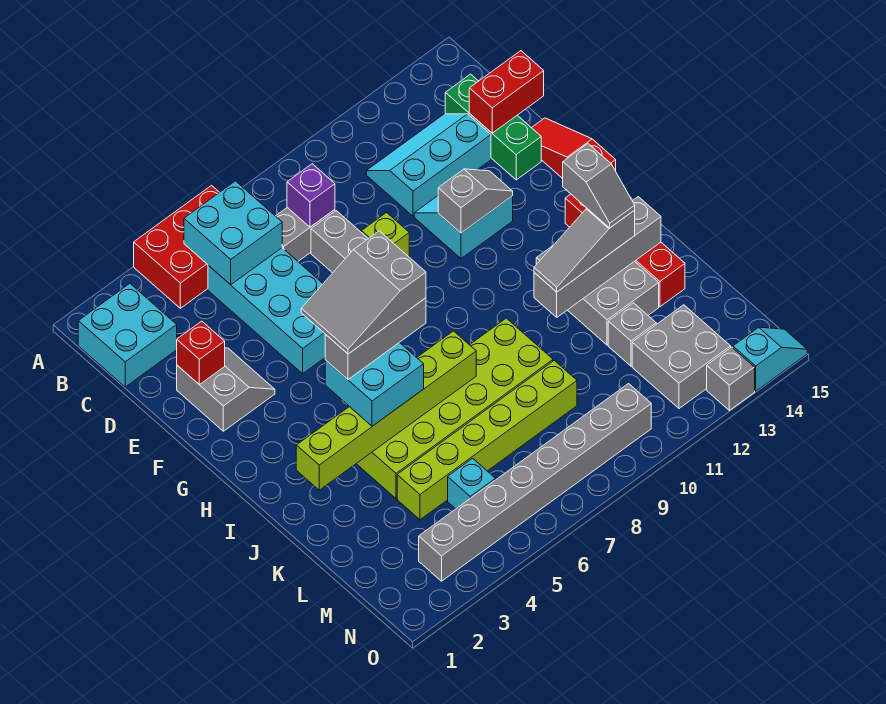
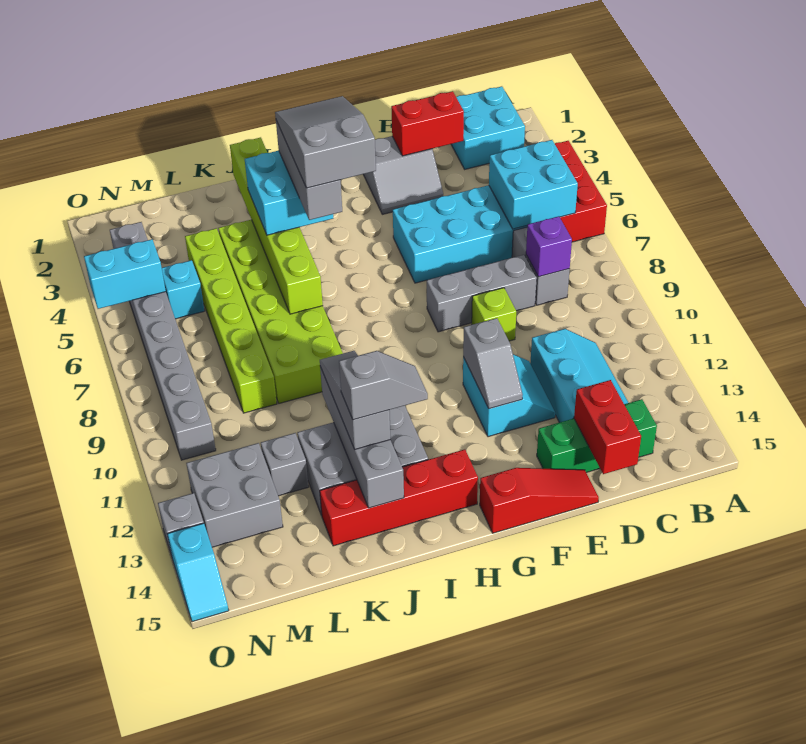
red brick E2 level 2 -> red brick D2:E2 level 2
grey slope I13:J13 level 4 top I -> grey slope I13:J13 level 4 top J
none -> cyan brick N5:O5 level 2

